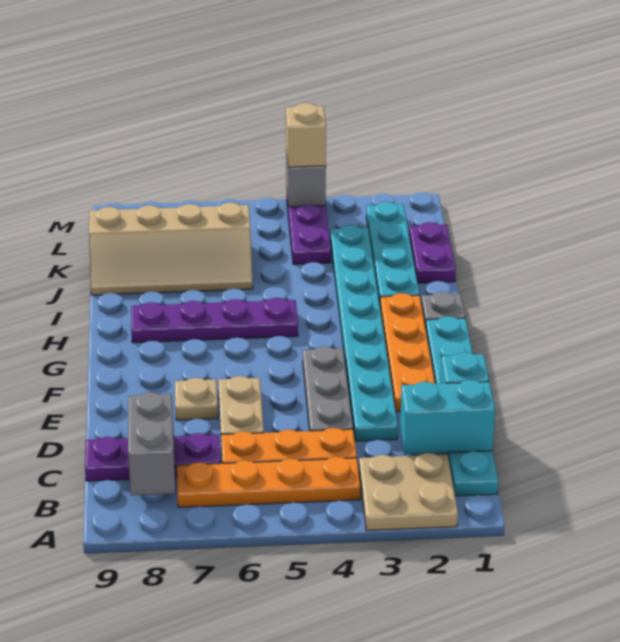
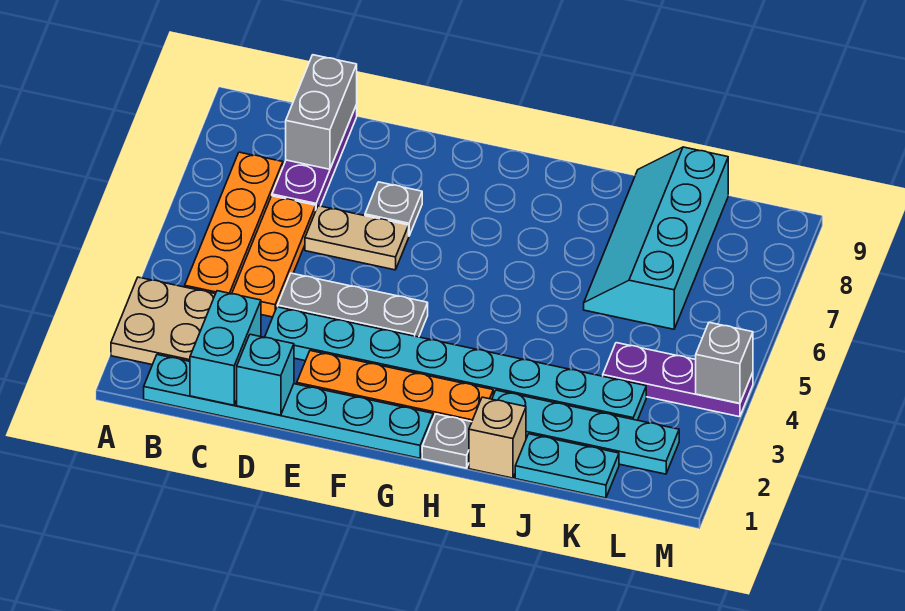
grey brick B8:C8 level 2 -> grey brick C8:C9 level 2
tan plate E7 level 1 -> grey plate E7 level 1
purple plate H5:H8 level 1 -> none
purple plate J1:K1 level 1 -> cyan plate J1:K1 level 1
tan slope J6:K9 level 1 top K -> cyan slope J6:K9 level 1 top K
tan brick M4 level 3 -> tan brick I1 level 1

